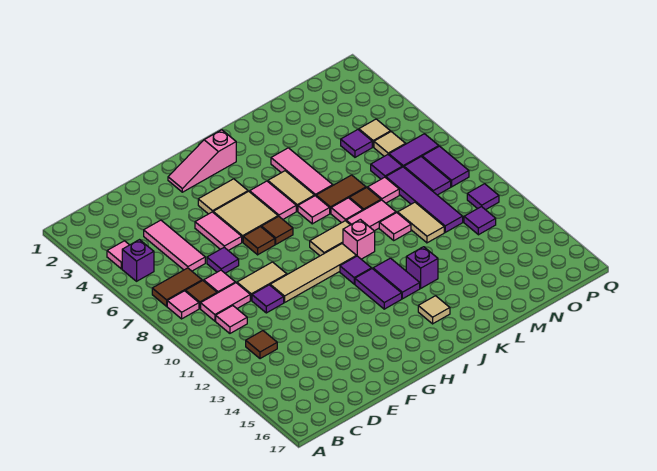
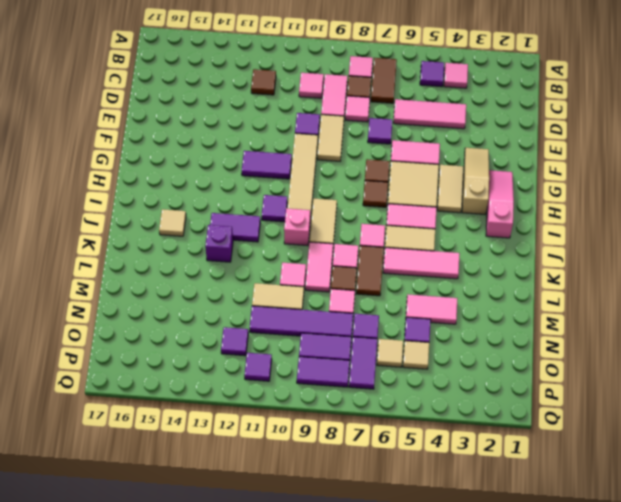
purple brick B5 level 1 -> purple tile B5 level 1
none -> tan slope F3:H3 level 1 top H
purple tile I12:I13 level 1 -> purple tile G11:G12 level 1
none -> pink tile M4:M5 level 1

